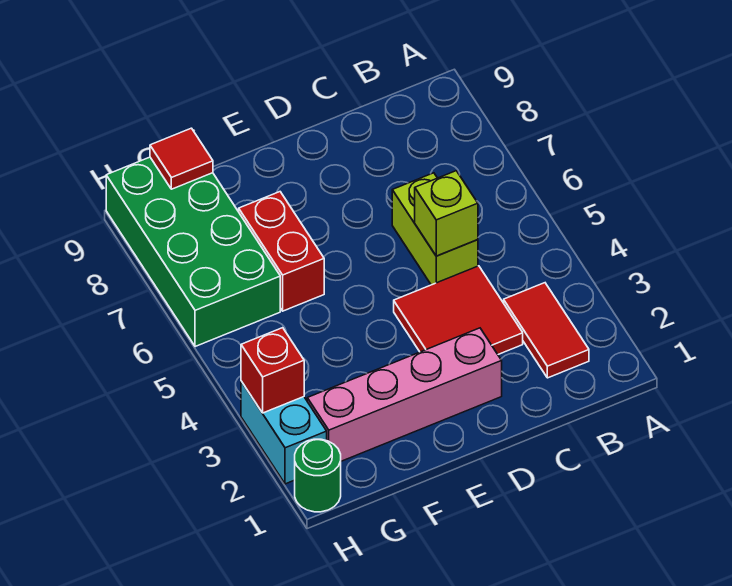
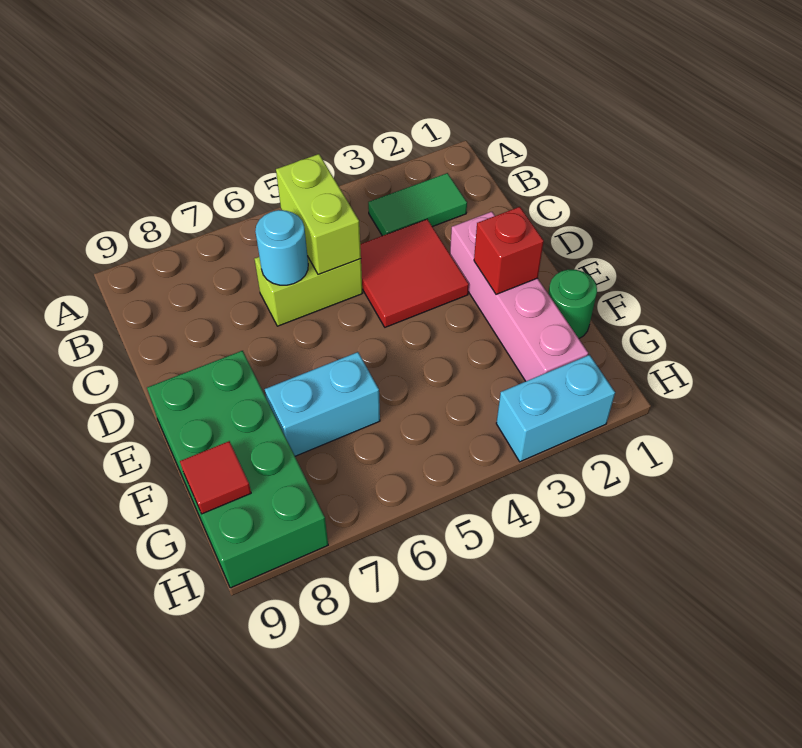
red tile B2:B3 level 1 -> green tile B2:B3 level 1
lime brick C5 level 2 -> lime brick B5:C5 level 2
none -> cyan round brick C6 level 2
red brick F6:F7 level 1 -> cyan brick F6:F7 level 1
green brick G6:H9 level 1 -> green brick E8:H9 level 1
green round brick H1 level 1 -> green round brick F1 level 1
red brick H3 level 2 -> red brick E2 level 2

